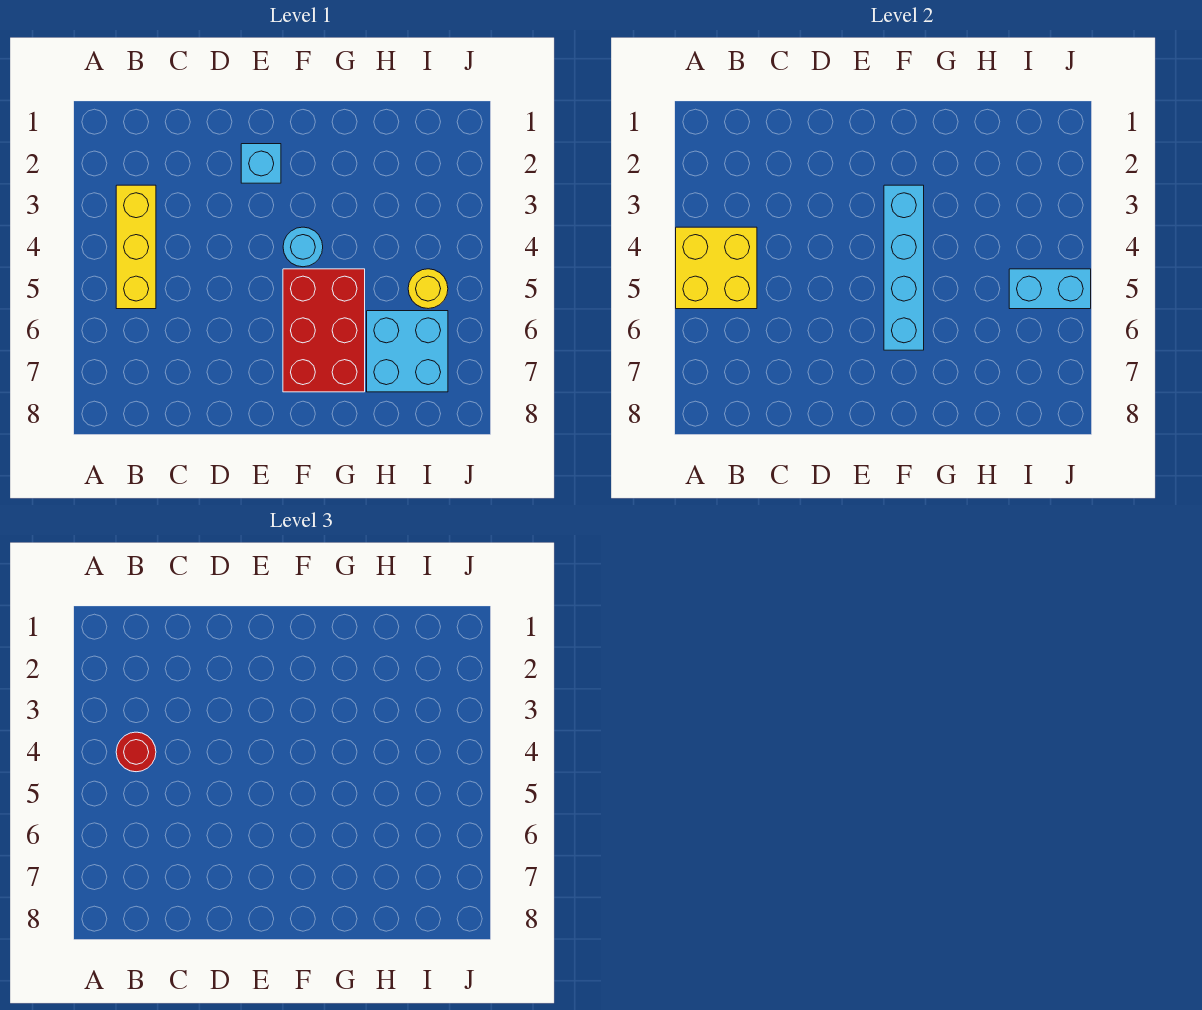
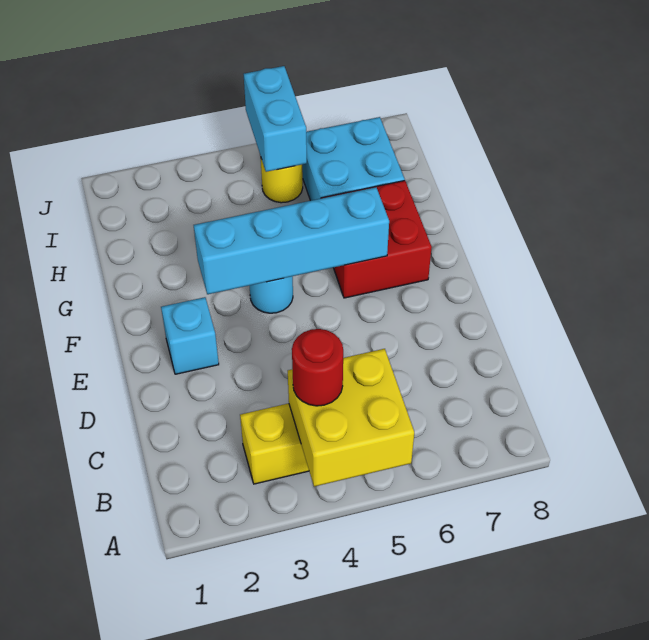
red brick F5:G7 level 1 -> red brick F6:G7 level 1

